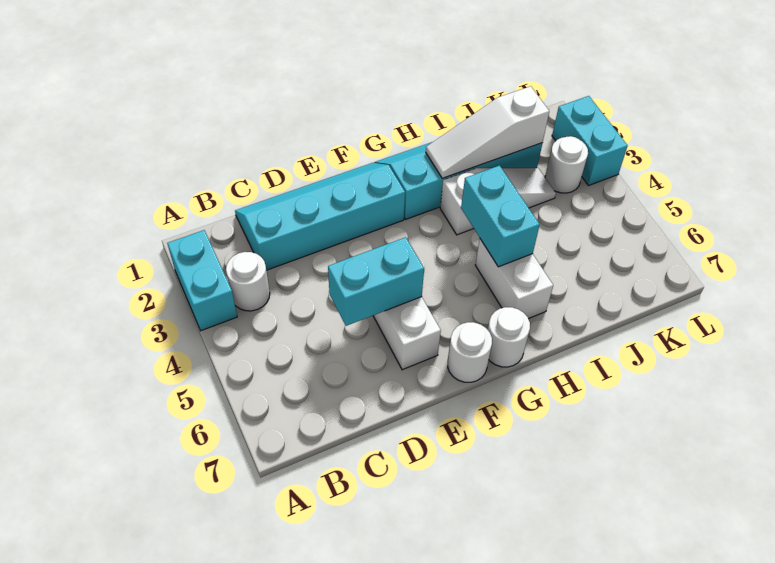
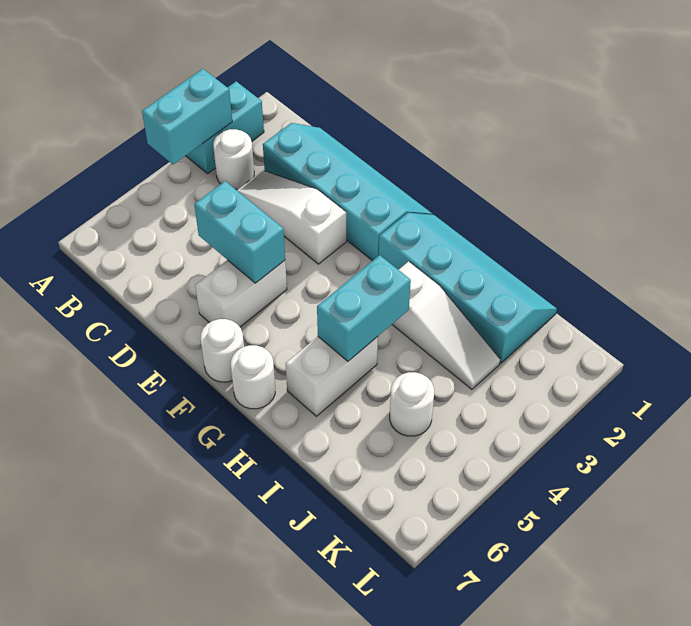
white slope H2:J2 level 2 top J -> white slope C3:E3 level 1 top E
white round brick K3 level 1 -> white round brick J5 level 1
cyan brick L2:L3 level 1 -> cyan brick A3:A4 level 2

